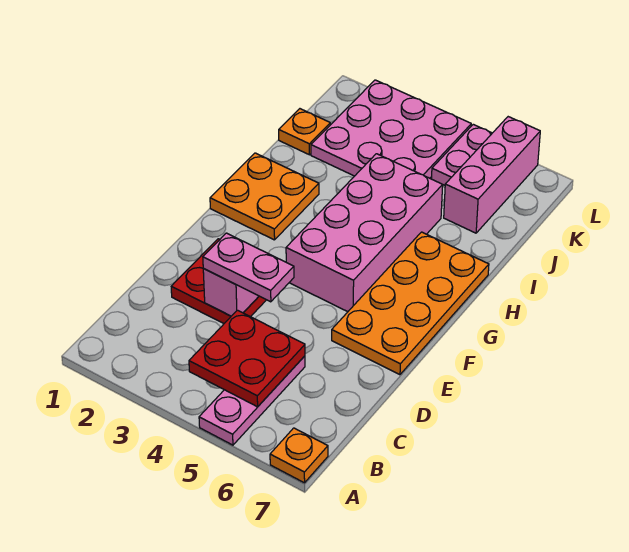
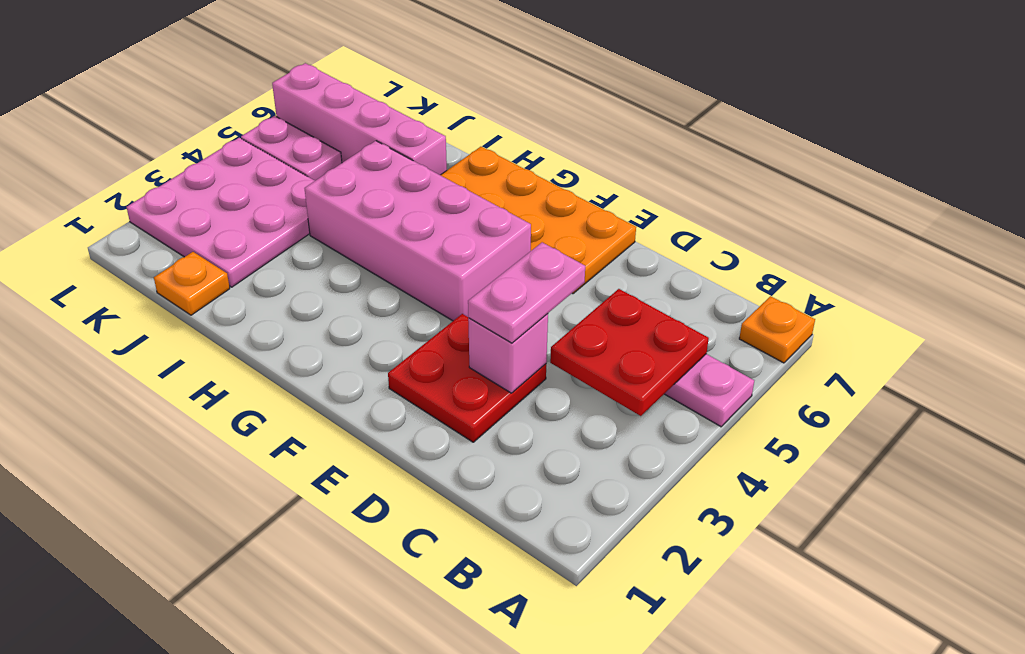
orange plate G1:H2 level 1 -> none
pink brick J6:L6 level 1 -> pink brick I6:L6 level 1

